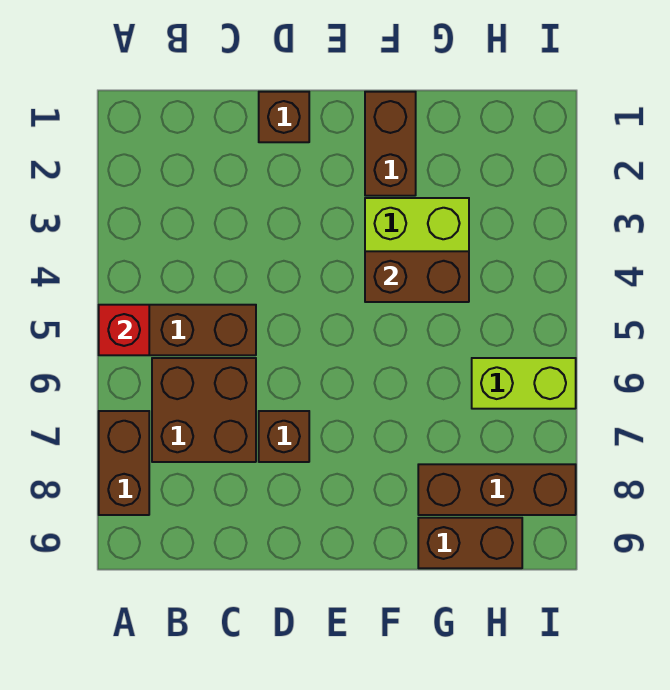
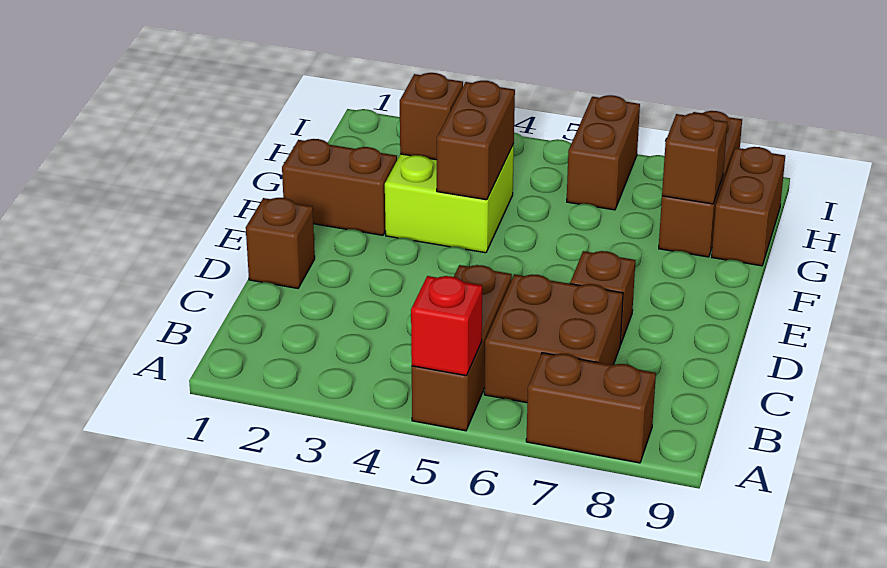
none -> brown brick G3 level 2
none -> brown brick G8 level 2
lime brick H6:I6 level 1 -> brown brick H6:I6 level 1

